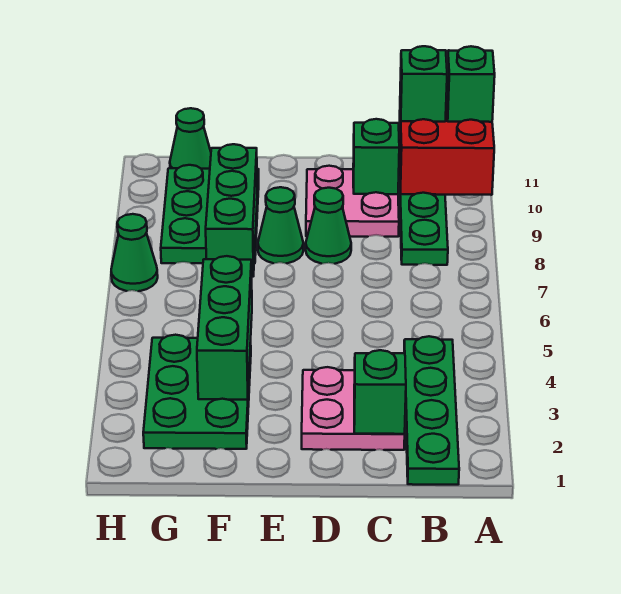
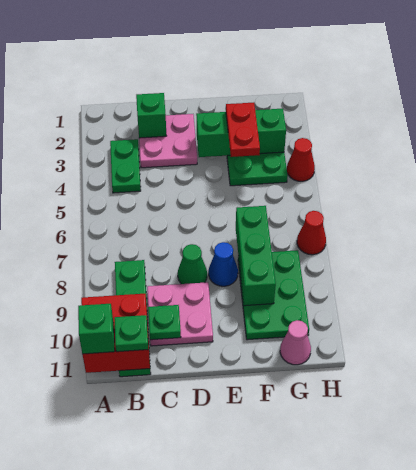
green plate B1:B4 level 1 -> green plate B3:B4 level 1
green brick B11 level 3 -> green plate B11 level 3
green brick C10 level 2 -> green plate C10 level 2
green cone E8 level 1 -> blue cone E8 level 1
green brick F3:F5 level 2 -> green brick E3:G3 level 2
none -> red plate F3:F4 level 3
green cone G11 level 1 -> pink cone G11 level 1
none -> red cone H4 level 1
green cone H7 level 1 -> red cone H7 level 1

